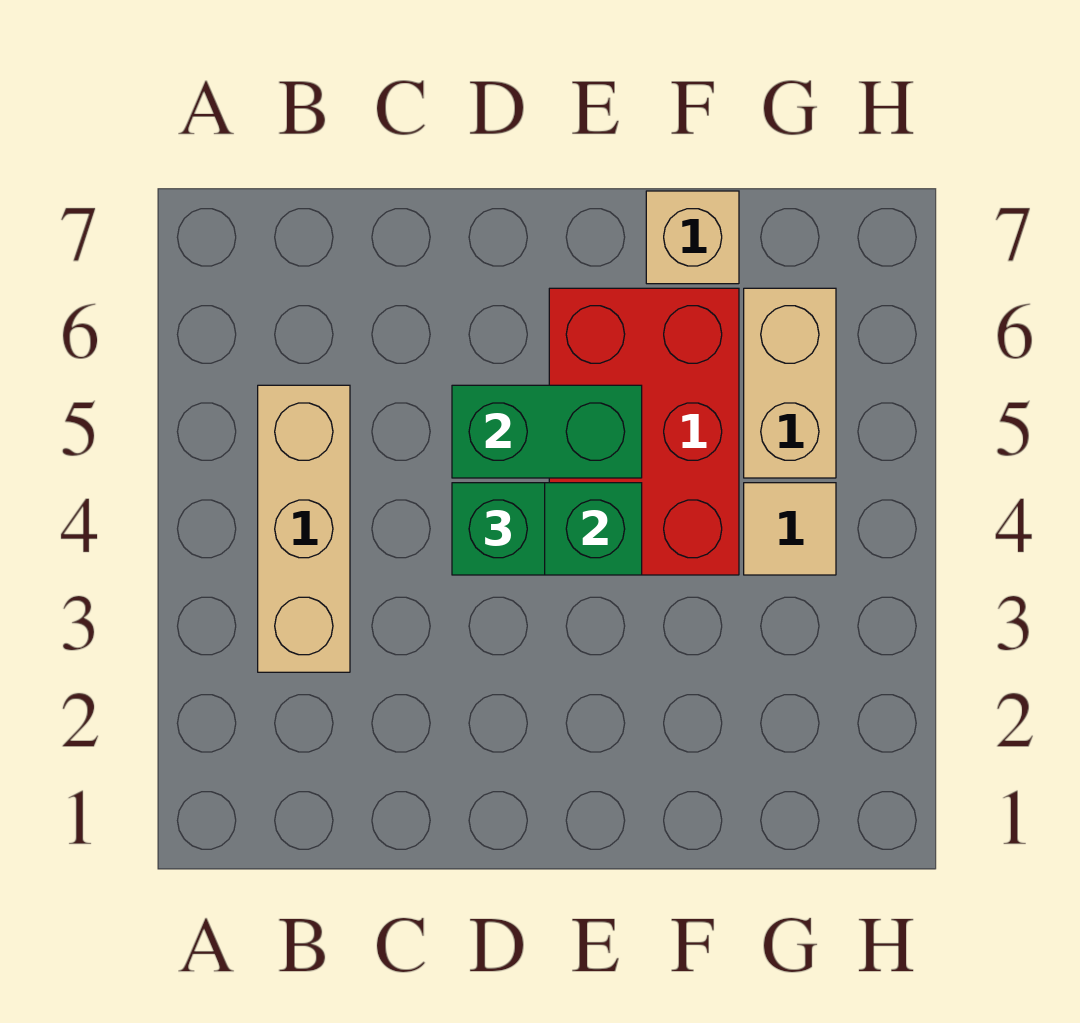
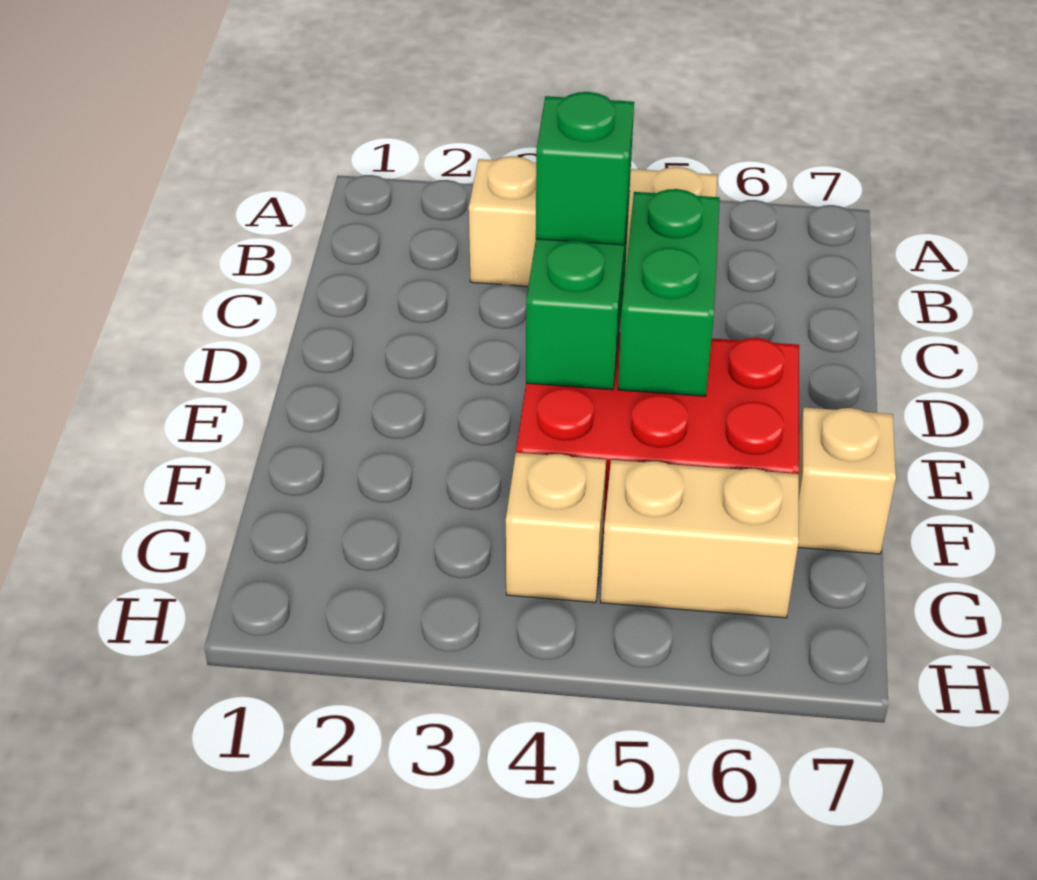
tan tile G4 level 1 -> tan brick G4 level 1

